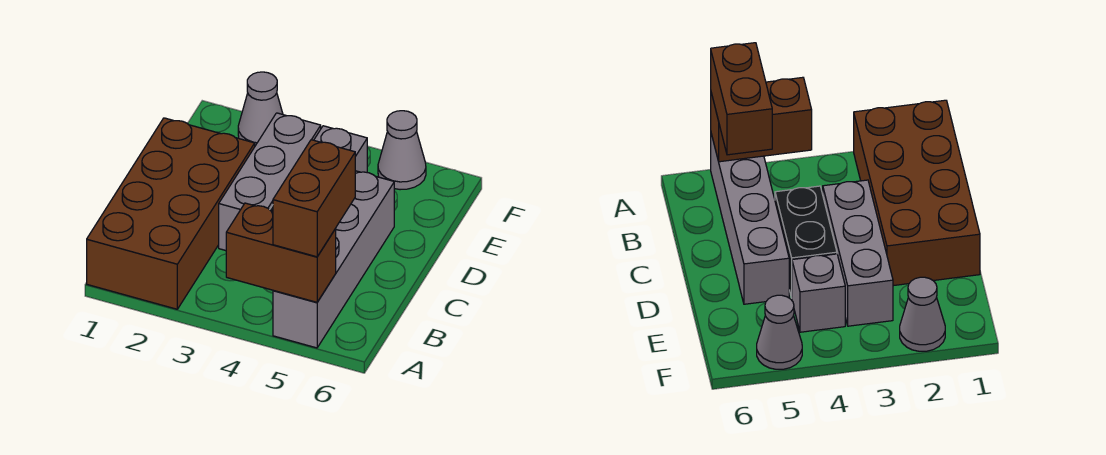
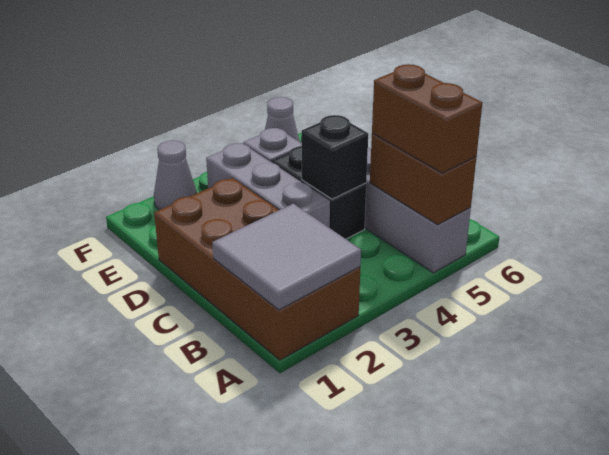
none -> grey tile A1:B2 level 2
brown brick A4:A5 level 2 -> brown brick A5:B5 level 2
none -> black brick C4 level 2

